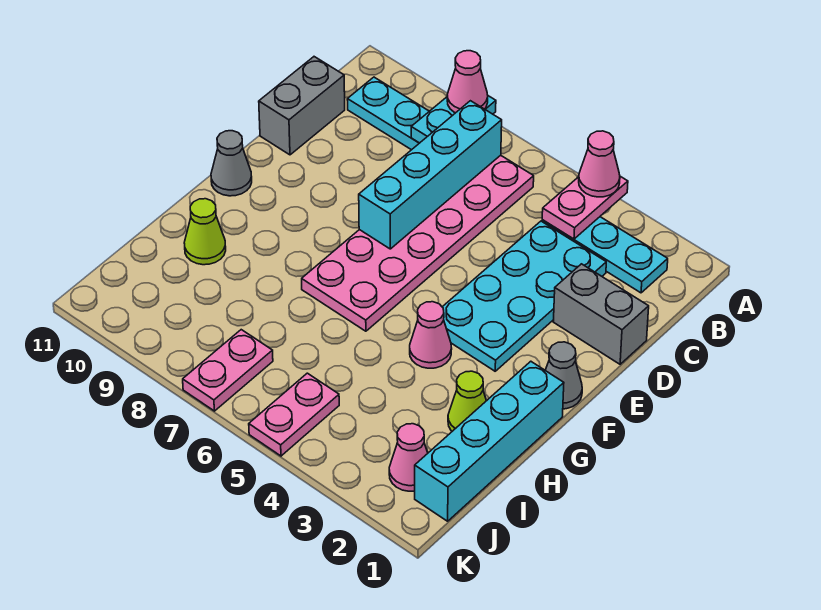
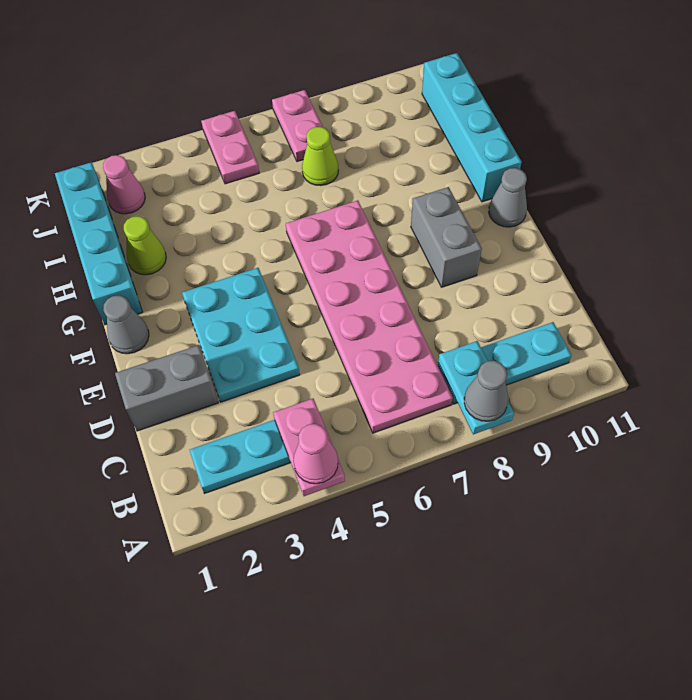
pink cone A8 level 3 -> grey cone A8 level 3
cyan brick B7:E7 level 2 -> cyan brick G11:J11 level 1
cyan plate C3:F4 level 1 -> cyan plate D3:F4 level 1
grey brick C11:D11 level 1 -> grey brick E9:F9 level 1
pink cone G4 level 1 -> none
lime cone H10 level 1 -> lime cone I7 level 1

